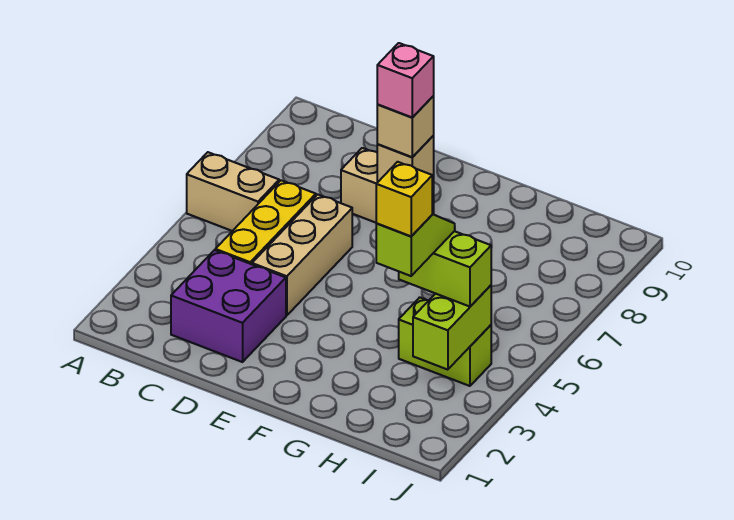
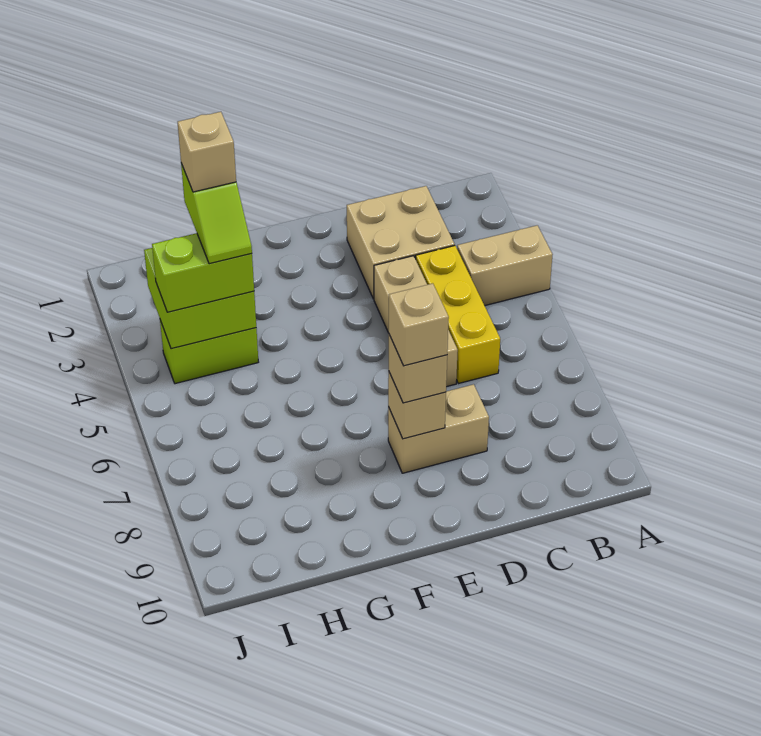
tan brick A6:B6 level 1 -> tan brick A4:B4 level 1
purple brick C2:D3 level 1 -> tan brick C2:D3 level 1
pink brick E8 level 4 -> tan brick E8 level 4
yellow brick H3 level 5 -> tan brick H3 level 5
lime brick I3:I4 level 2 -> lime brick H3:I4 level 2

